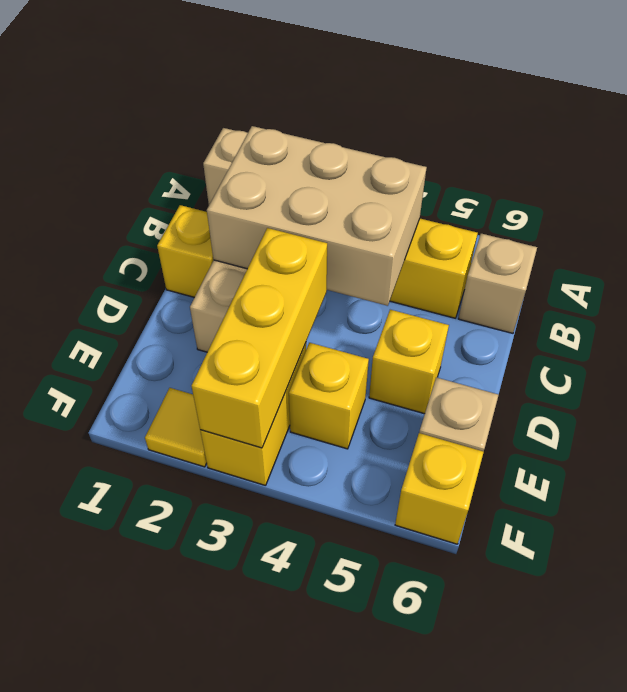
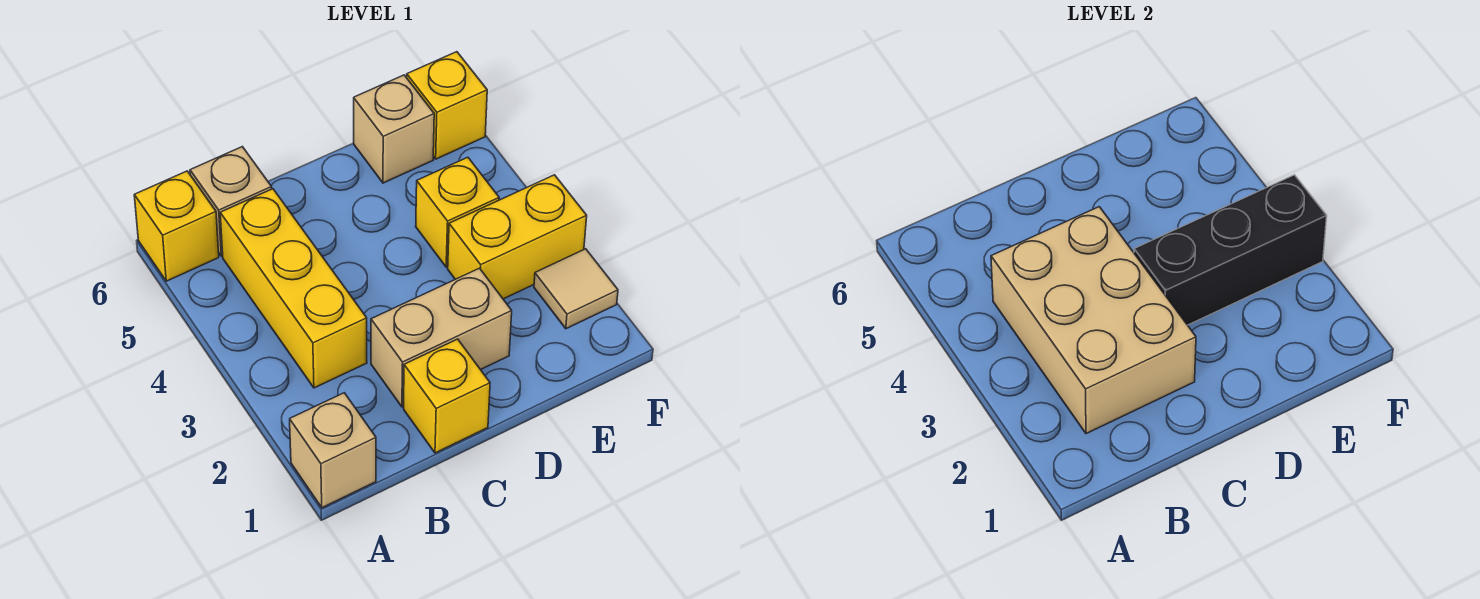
yellow brick D3:F3 level 2 -> black brick D3:F3 level 2
yellow brick D5 level 1 -> yellow brick A6 level 1
yellow tile F2 level 1 -> tan tile F2 level 1

